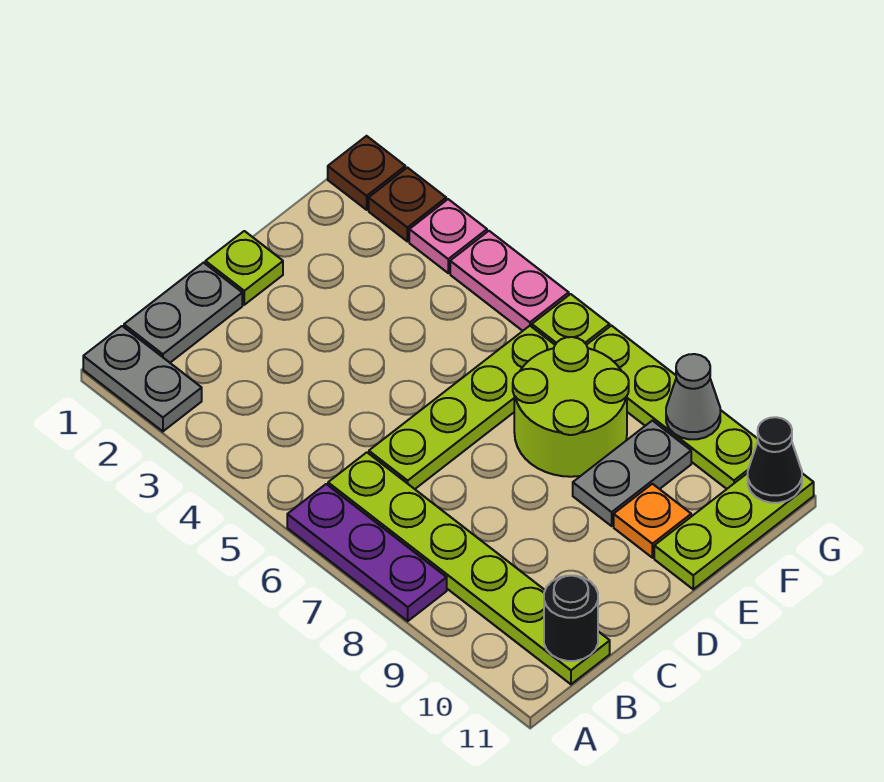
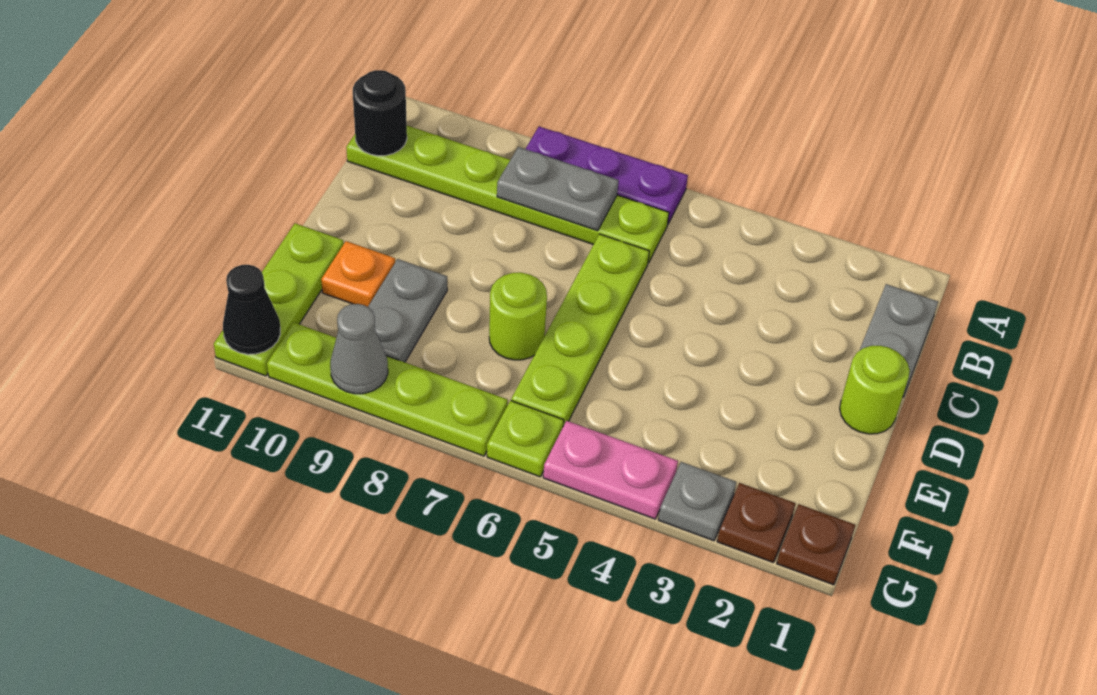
grey plate A1:A2 level 1 -> grey plate B7:B8 level 2
lime plate D1 level 1 -> lime round brick D1 level 1
lime round brick E7:F8 level 1 -> lime round brick E7 level 1
pink plate G3 level 1 -> grey plate G3 level 1

